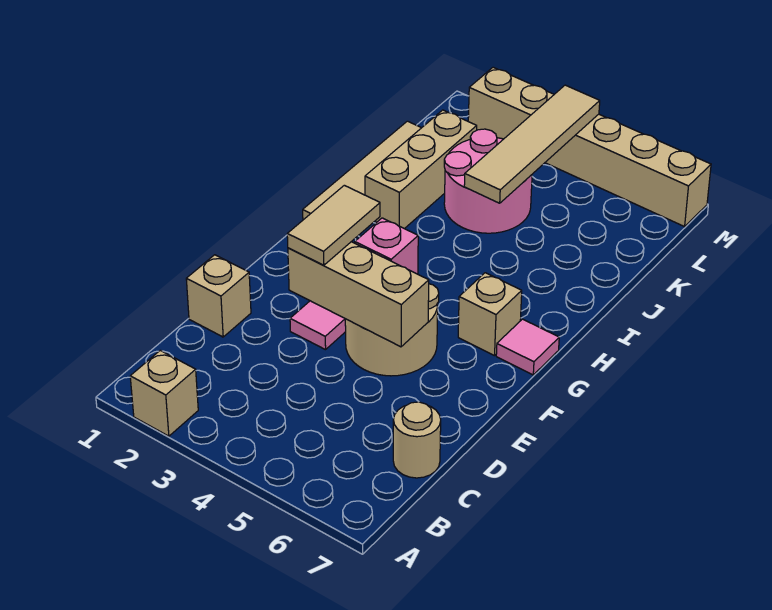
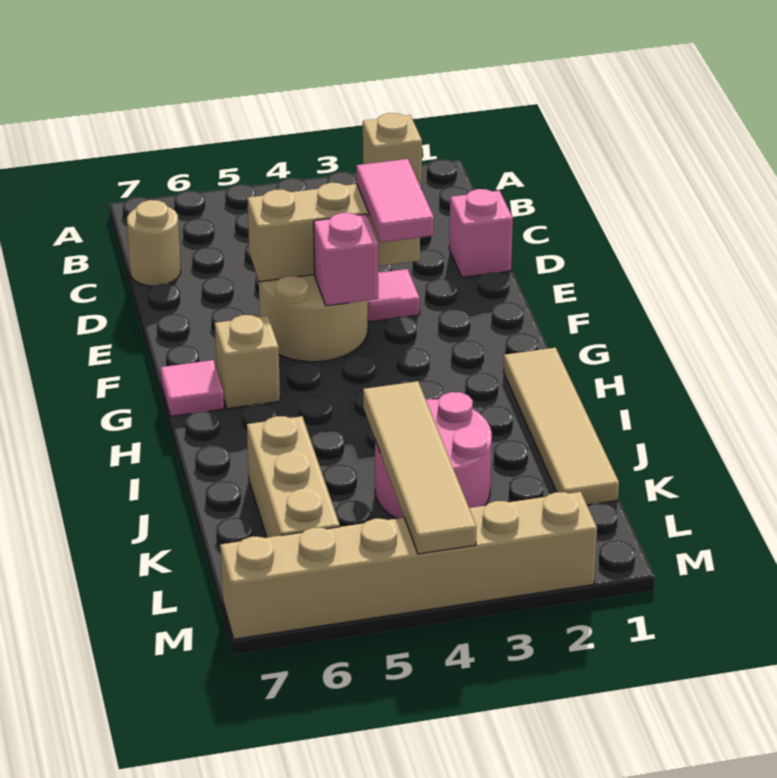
tan brick D1 level 1 -> pink brick D1 level 1
tan tile E3:F3 level 3 -> pink tile E3:F3 level 3
tan brick I2:K2 level 1 -> tan brick J6:L6 level 1

